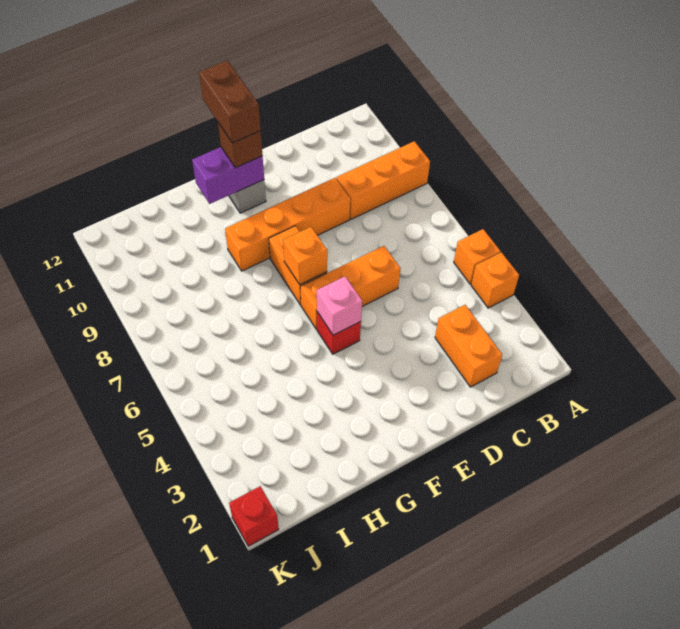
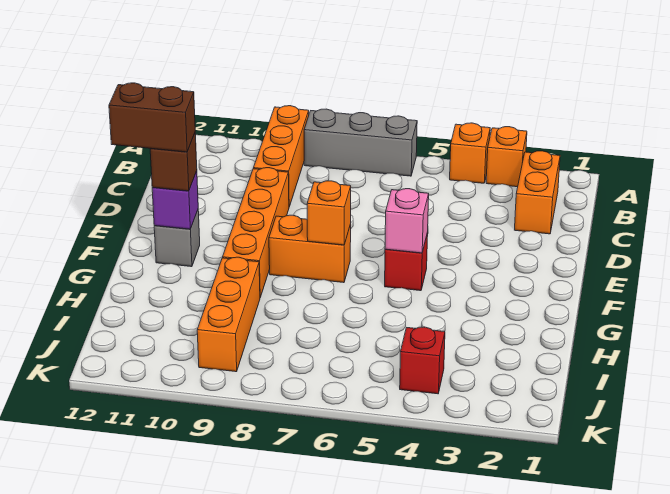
orange brick A5 level 1 -> orange brick A3 level 1
none -> grey brick A6:A8 level 1
orange brick C2:C3 level 1 -> orange brick B2:C2 level 1
orange brick D6:F6 level 1 -> orange brick H9:J9 level 1
purple brick F11:G11 level 2 -> purple brick F11 level 2
red brick K1 level 1 -> red brick J4 level 1

